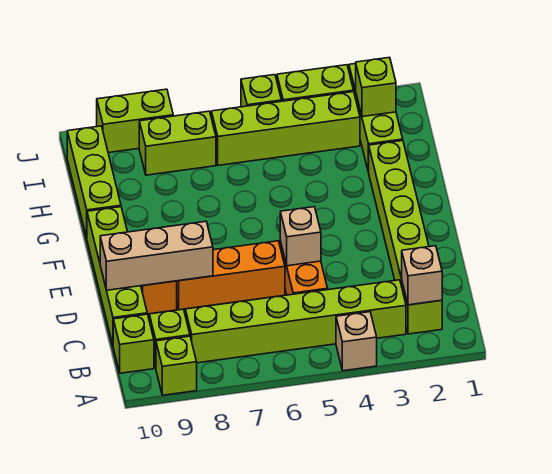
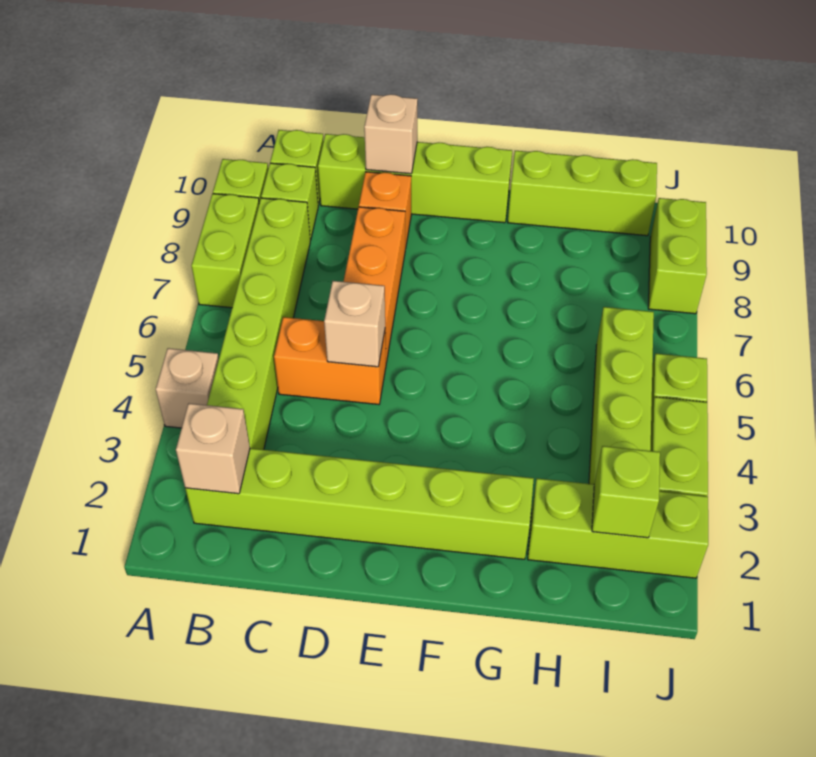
tan brick D8:D10 level 2 -> tan brick D10 level 2
lime brick I7:I8 level 1 -> lime brick A7:A8 level 1

